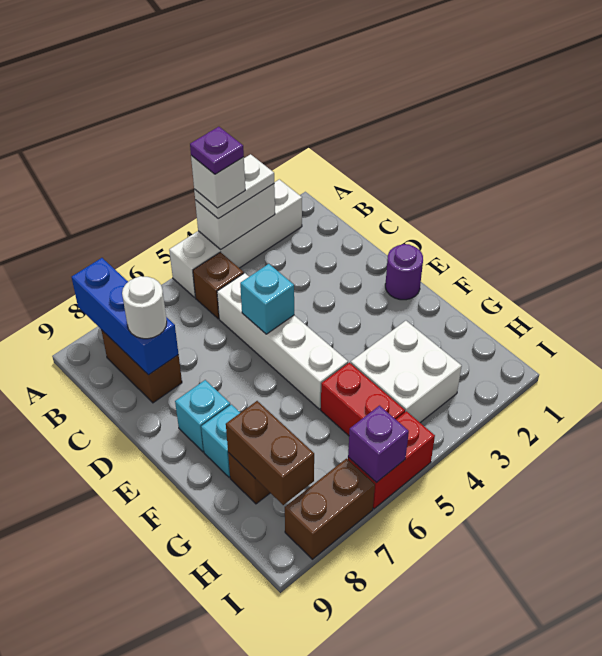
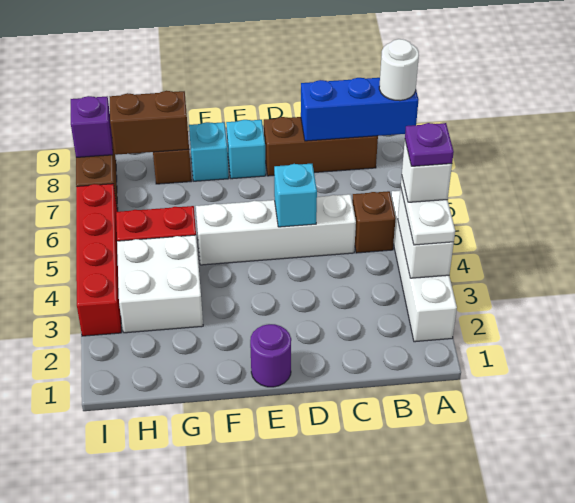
brown brick B8:C8 level 1 -> brown brick B8:D8 level 1
white round brick C8 level 3 -> white round brick A8 level 3
red brick I5:I6 level 1 -> red brick I3:I6 level 1
purple brick I6 level 2 -> purple brick I8 level 2

